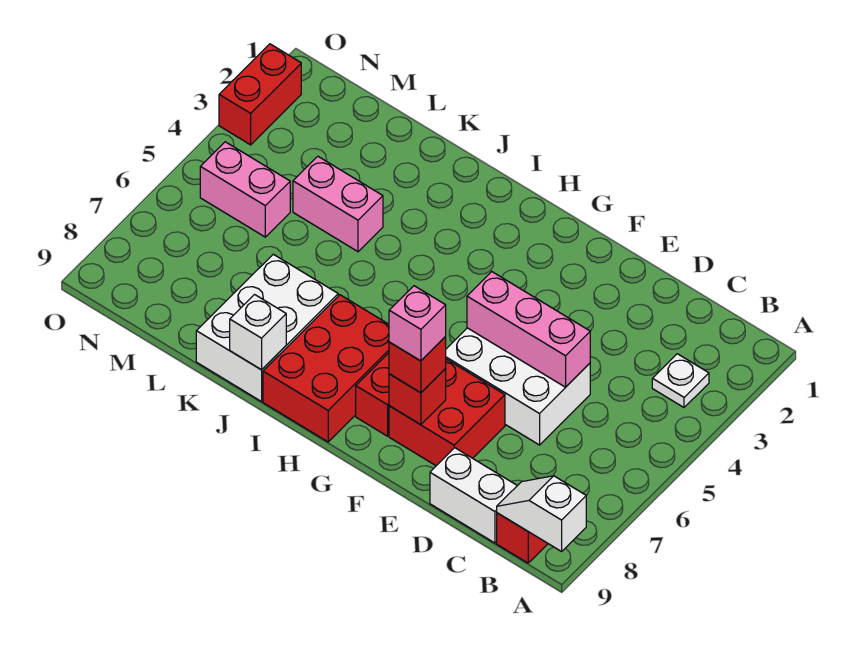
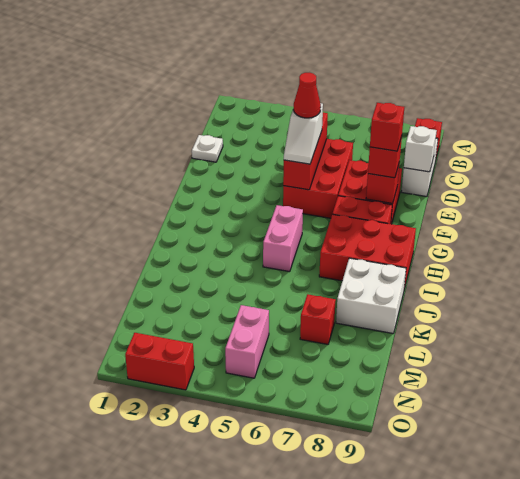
white slope A9:B9 level 2 top A -> white slope E5:F5 level 3 top E
white plate B3 level 1 -> white plate D1 level 1
white brick D5:F6 level 1 -> red brick D5:F6 level 1
pink brick D5:F5 level 2 -> red brick D5:F5 level 2
none -> red cone E5 level 4
pink brick F8 level 4 -> red brick F8 level 4
white brick J7:K9 level 1 -> white brick J8:K9 level 1
white brick J9 level 2 -> white brick D9 level 2
pink brick K4:L4 level 1 -> pink brick H5:I5 level 1
none -> red brick L7 level 1

